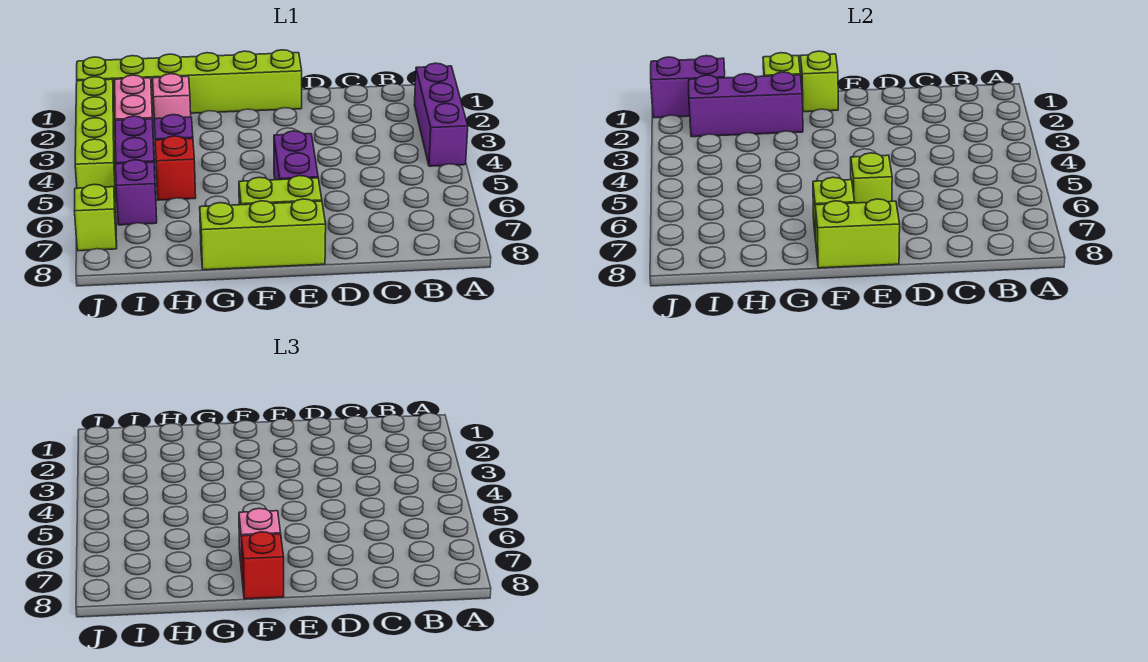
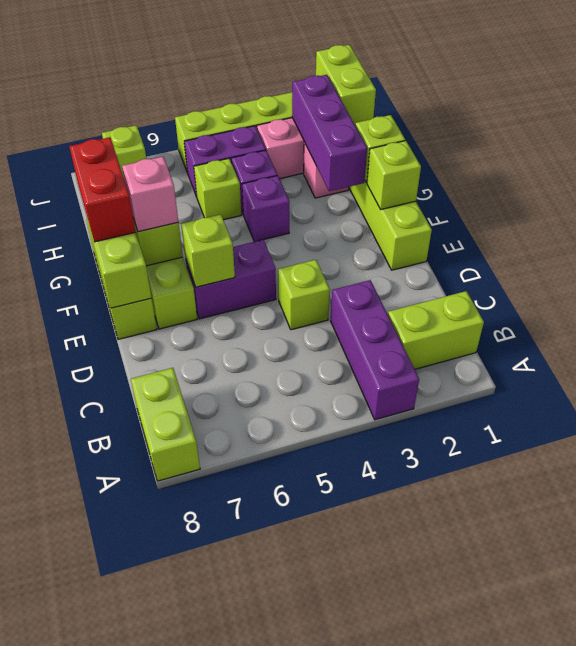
purple brick A2:A4 level 1 -> purple brick A3:C3 level 1
none -> lime brick A8:B8 level 1
none -> lime brick B1:B2 level 1
none -> lime brick D4 level 1
red brick F8 level 3 -> red brick F8:G8 level 3
red brick H5 level 1 -> lime brick H5 level 1
purple brick I1:J1 level 2 -> lime brick I1:J1 level 2
purple brick I6 level 1 -> purple brick G4 level 1

